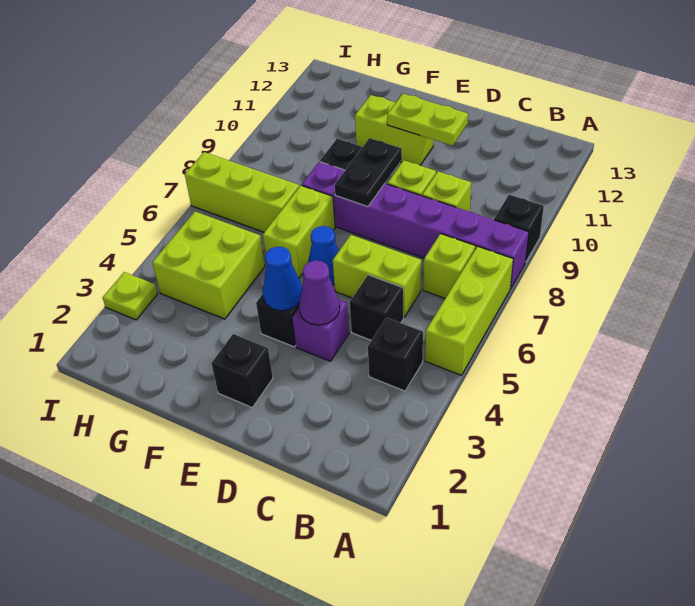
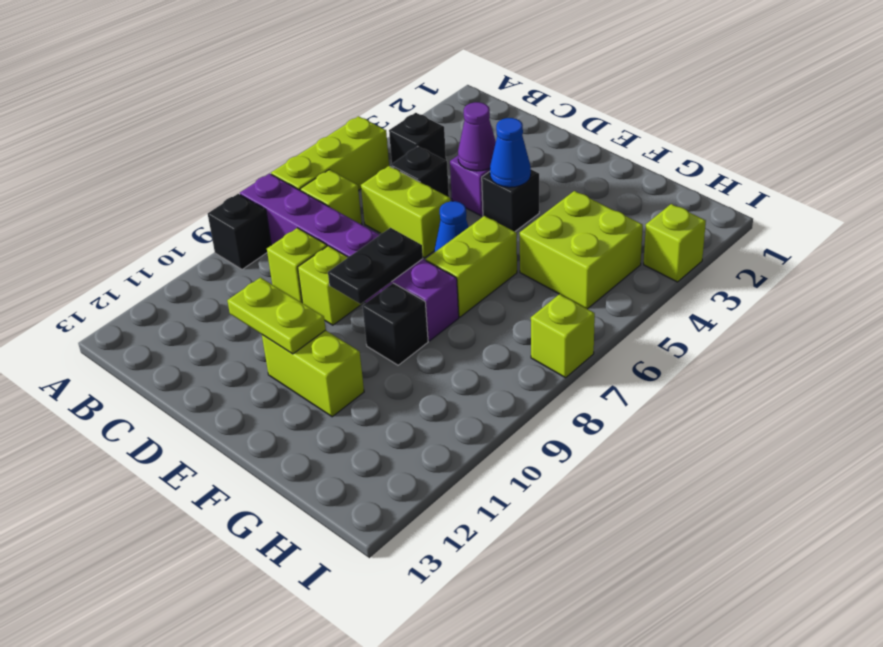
black brick E2 level 1 -> none
lime brick G7:I7 level 1 -> lime brick I7 level 1
lime plate I3 level 1 -> lime brick I3 level 1

